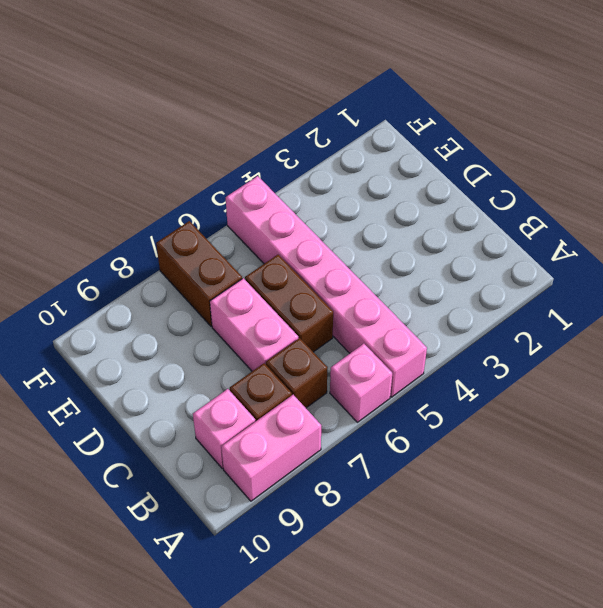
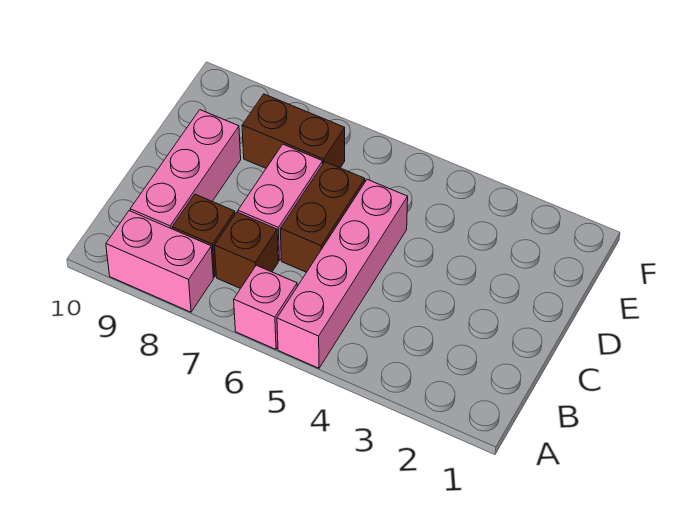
pink brick A5:F5 level 1 -> pink brick A5:D5 level 1
pink brick B9 level 1 -> pink brick B9:D9 level 1
brown brick E7:F7 level 1 -> brown brick E7:E8 level 1

